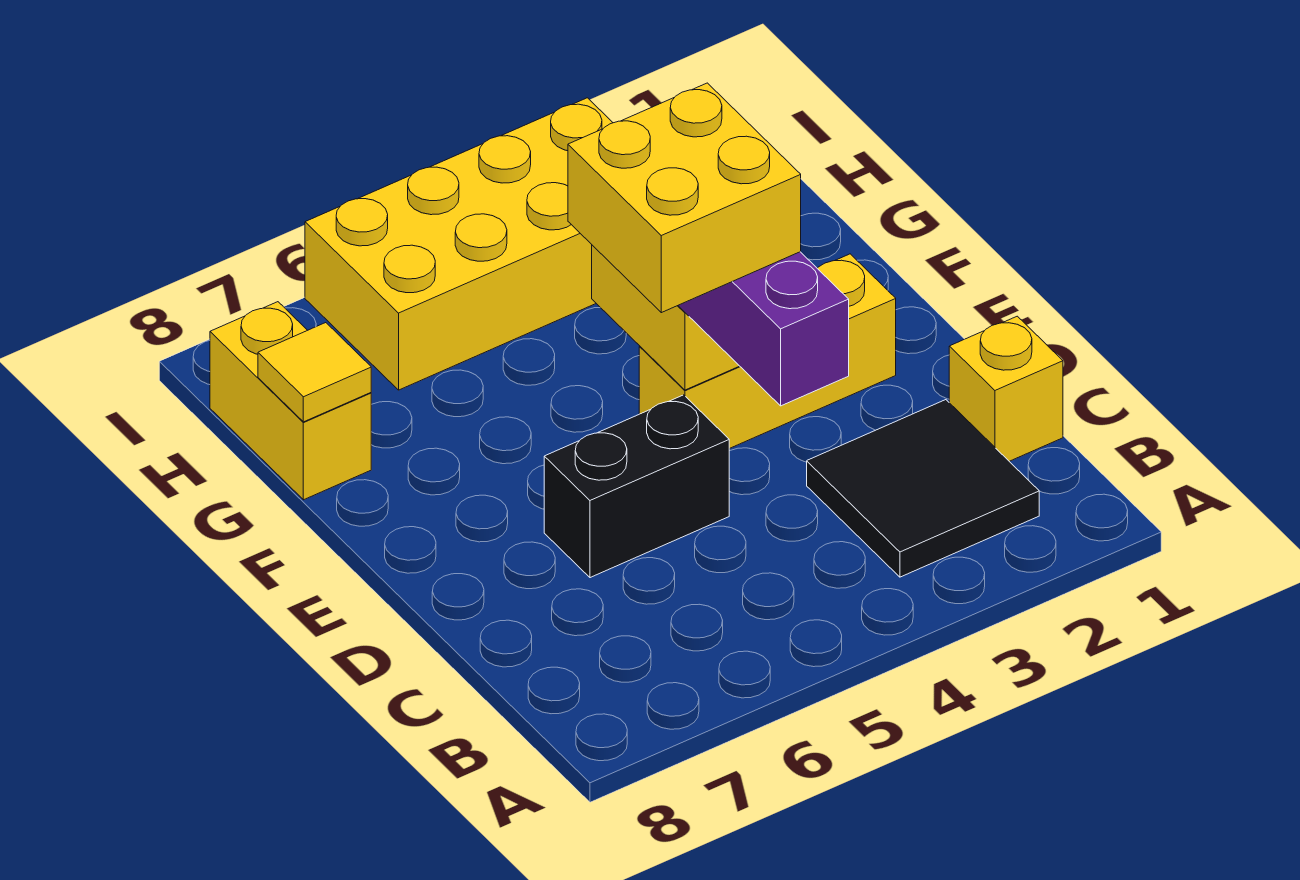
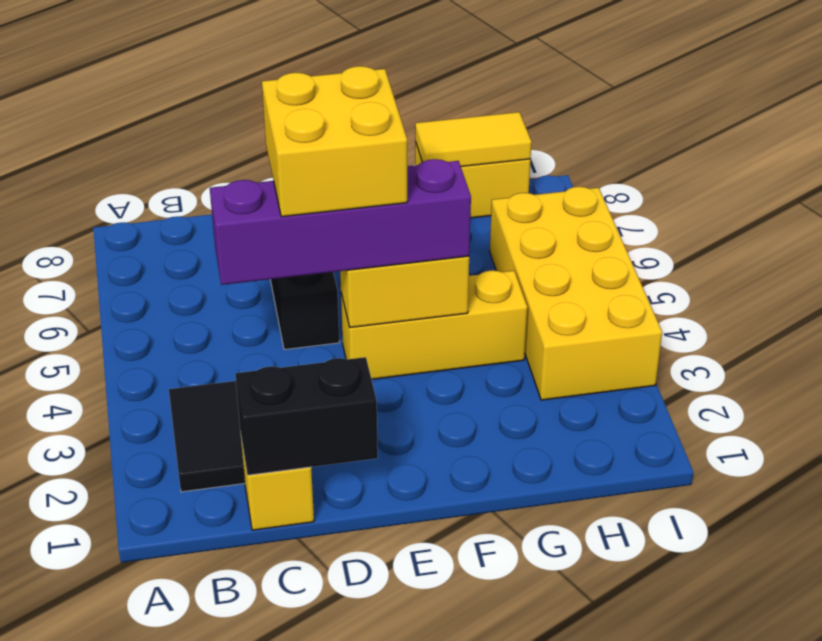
none -> black brick C1:D1 level 2
yellow brick E2:E4 level 1 -> yellow brick E4:G4 level 1
yellow tile G8 level 2 -> yellow tile G8:H8 level 2

